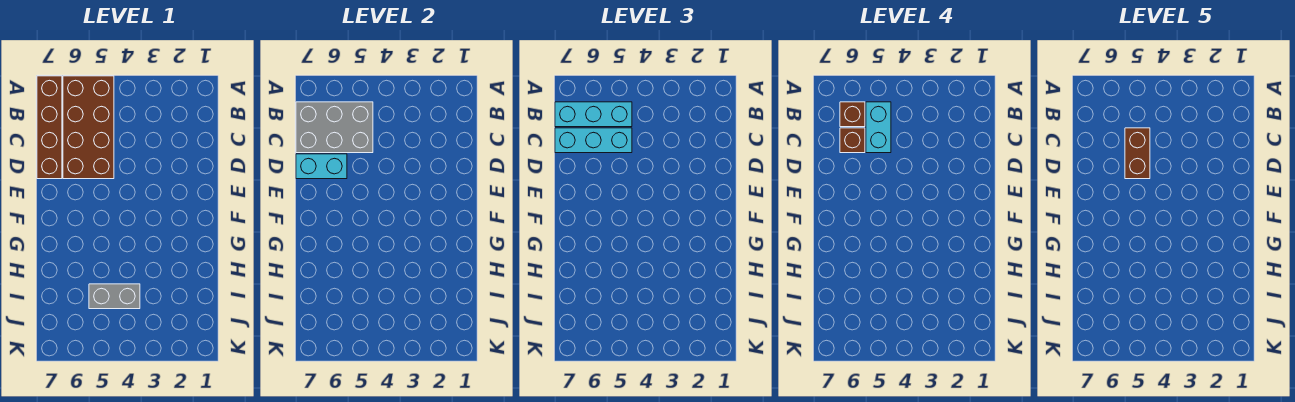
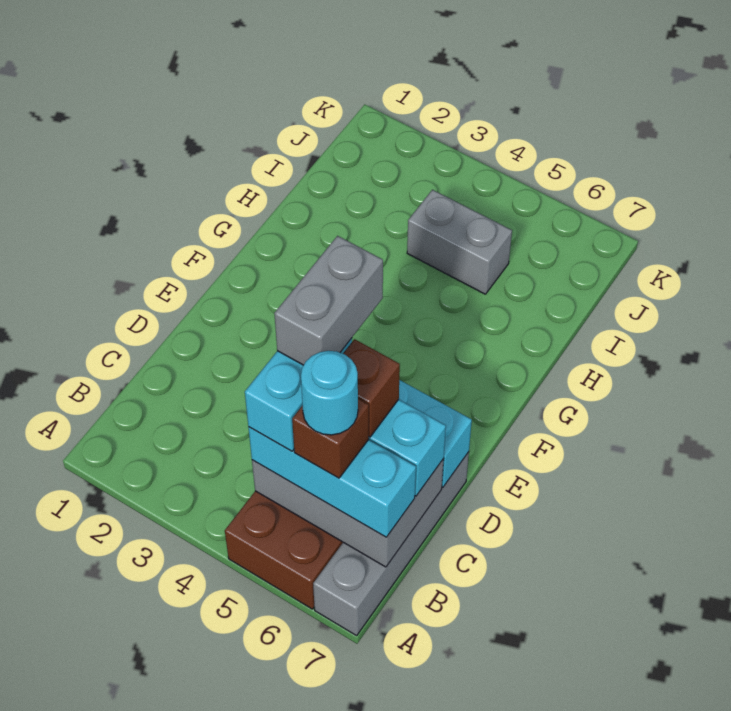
brown brick A7:D7 level 1 -> grey brick A7:D7 level 1
none -> cyan round brick B6 level 5
brown brick C5:D5 level 5 -> grey brick C5:D5 level 5

